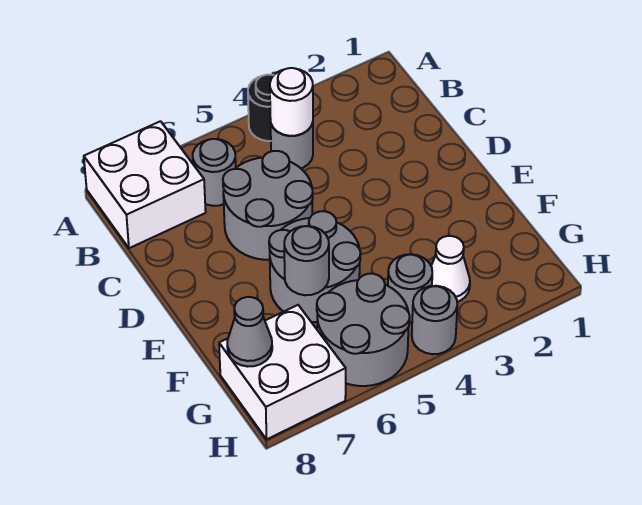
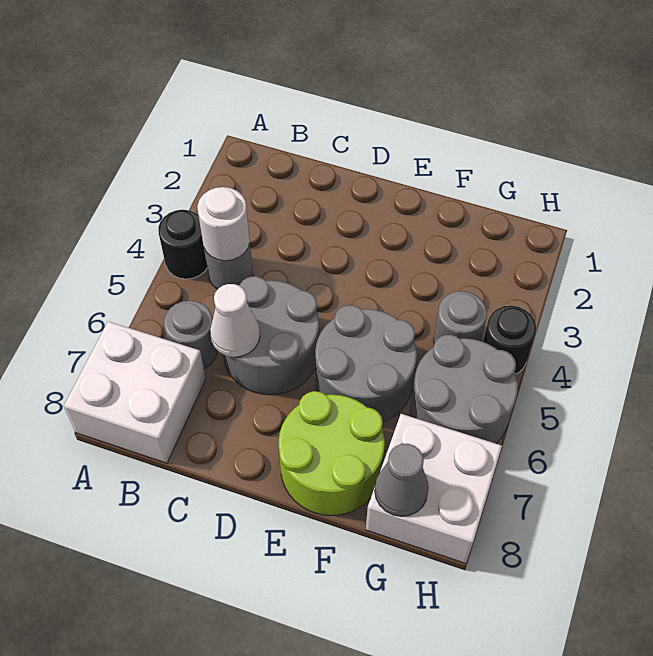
none -> lime round brick E7:F8 level 1
grey round brick F6 level 2 -> none
white cone G3 level 1 -> white cone C6 level 2
grey round brick H4 level 1 -> black round brick H4 level 1

